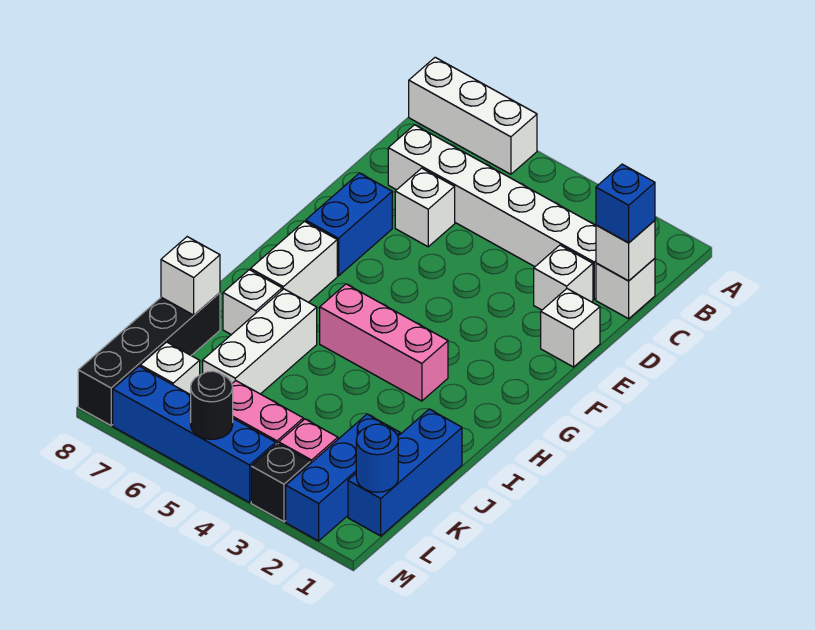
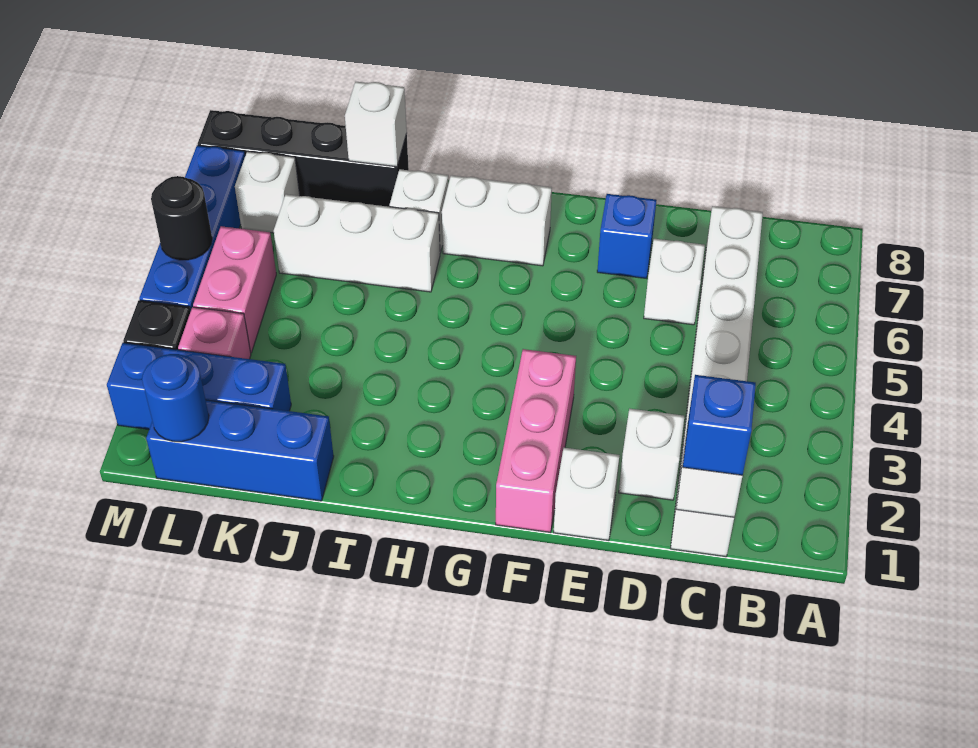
white brick A6:A8 level 1 -> none
blue brick E7:F7 level 1 -> blue brick E7 level 1
pink brick H3:H5 level 1 -> pink brick F1:F3 level 1

